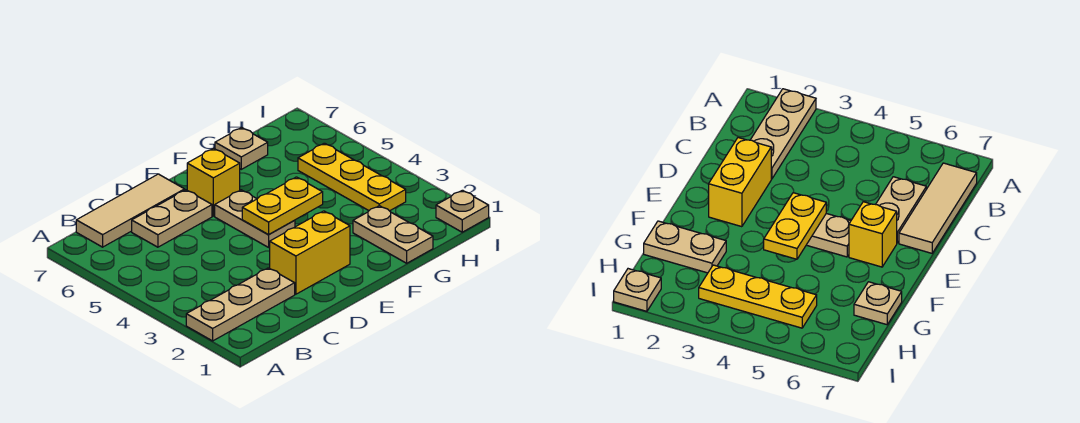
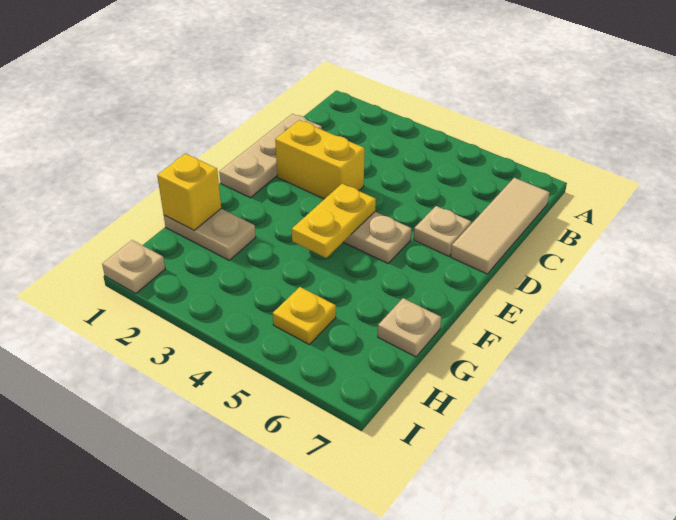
tan plate A2:C2 level 1 -> tan plate C1:E1 level 1
tan plate C6:D6 level 1 -> tan plate D6 level 1
yellow brick D2:E2 level 1 -> yellow brick D2:D3 level 1
yellow brick E6 level 1 -> yellow brick G1 level 2
yellow plate H3:H5 level 1 -> yellow plate H5 level 1

